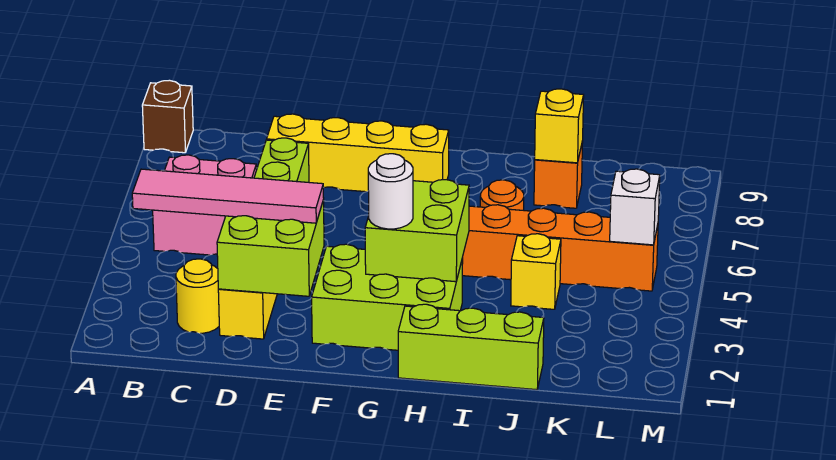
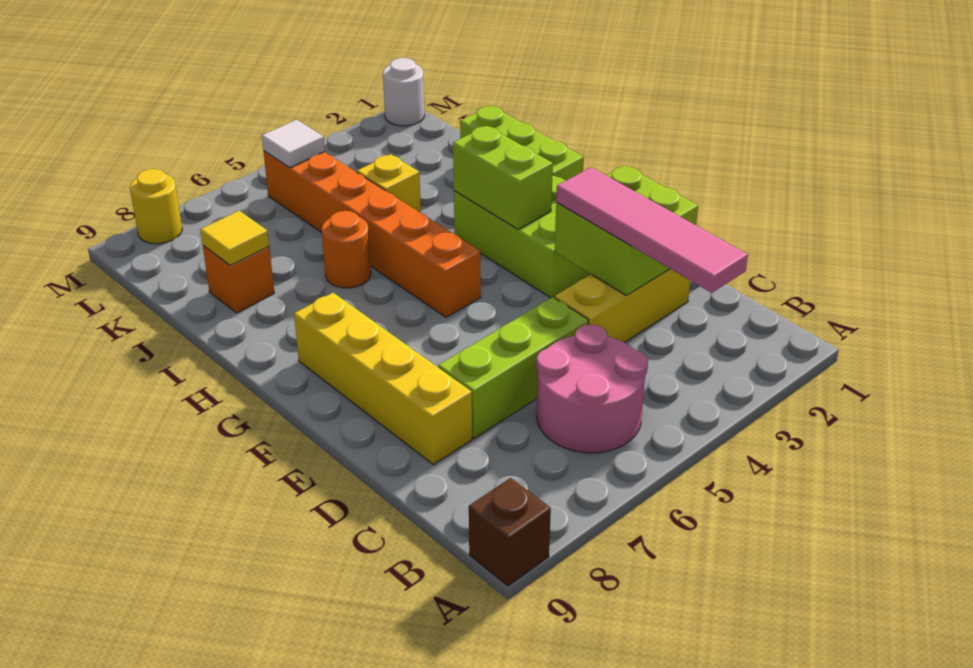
pink brick B5:C6 level 1 -> pink round brick B5:C6 level 1
yellow round brick C2 level 1 -> yellow round brick M8 level 1
lime brick G3:H4 level 2 -> lime brick G3:H3 level 2
white round brick G3 level 3 -> white round brick M1 level 1
yellow brick J8 level 2 -> yellow tile J8 level 2
white brick L5 level 2 -> white tile L5 level 2

